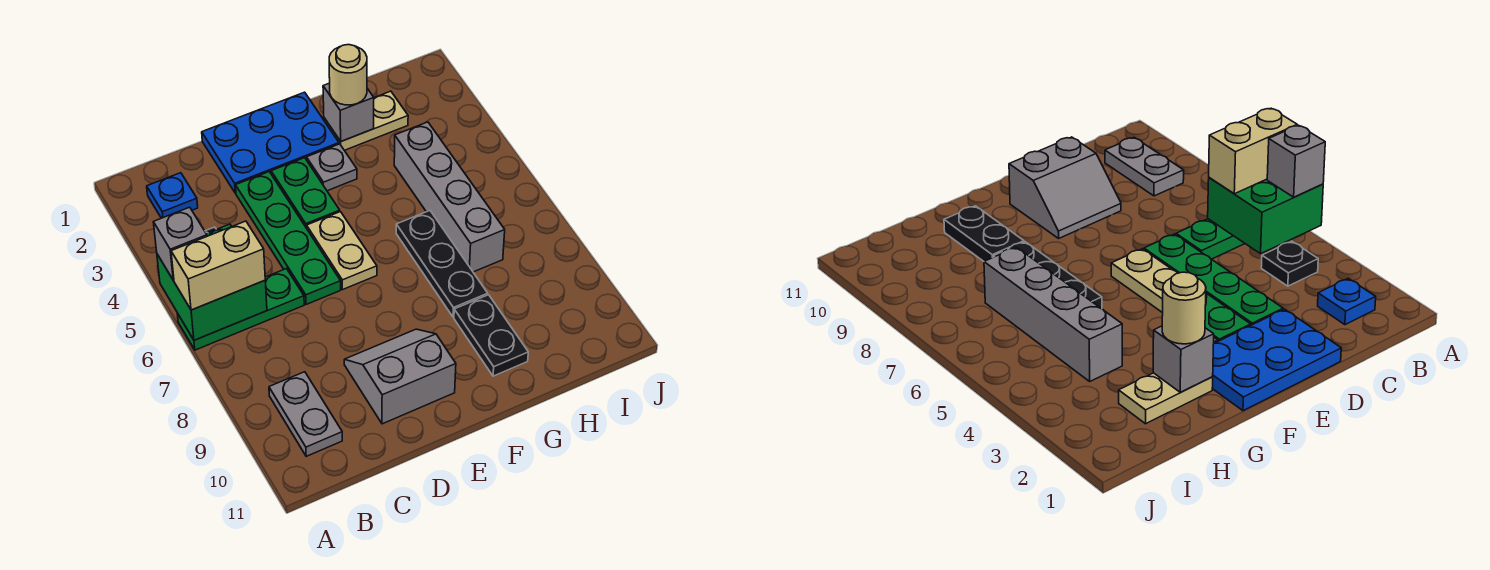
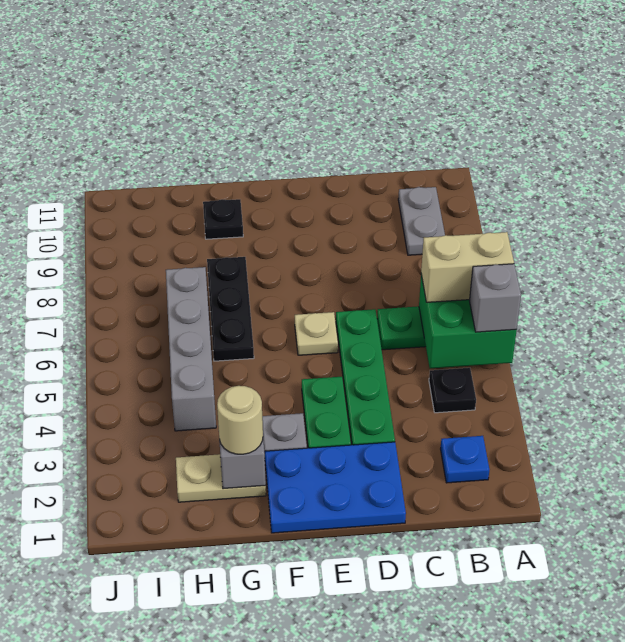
grey slope D9:E10 level 1 top 10 -> none
tan plate E5:E6 level 1 -> tan plate E6 level 1
black plate G9:G10 level 1 -> black plate G10 level 1

